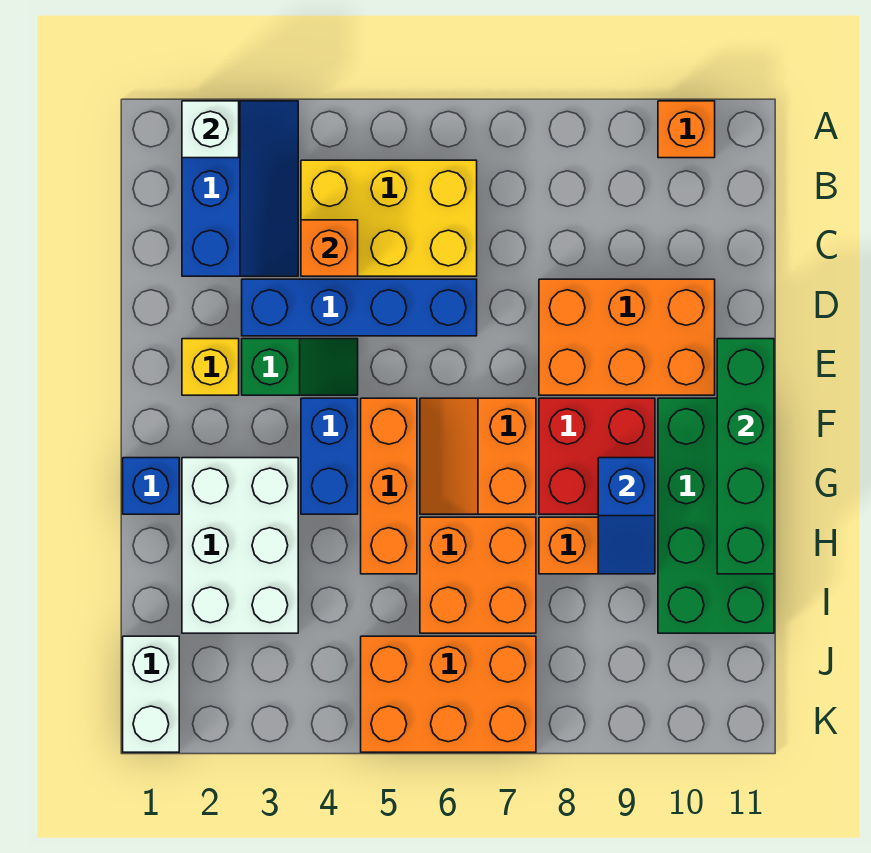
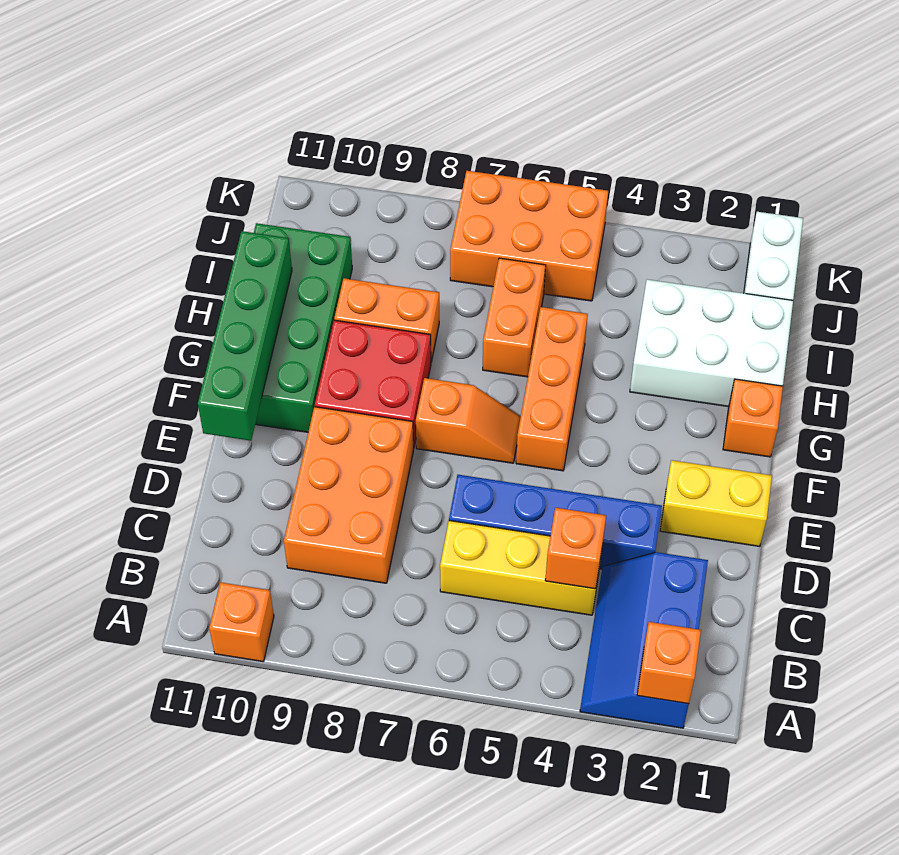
white brick A2 level 2 -> orange brick A2 level 2
yellow brick B4:C6 level 1 -> yellow brick C4:C6 level 1
orange brick D8:E10 level 1 -> orange brick C8:E9 level 1
yellow brick E2 level 1 -> yellow brick E1:E2 level 1
green slope E3:E4 level 1 top 3 -> none
blue brick F4:G4 level 1 -> none
orange slope F6:G7 level 1 top 7 -> orange slope F6:F7 level 1 top 7
blue brick G1 level 1 -> orange brick G1 level 1
white brick G2:I3 level 1 -> white brick H1:I3 level 1
blue slope G9:H9 level 2 top G -> none
orange brick H6:I7 level 1 -> orange brick H6:I6 level 1

